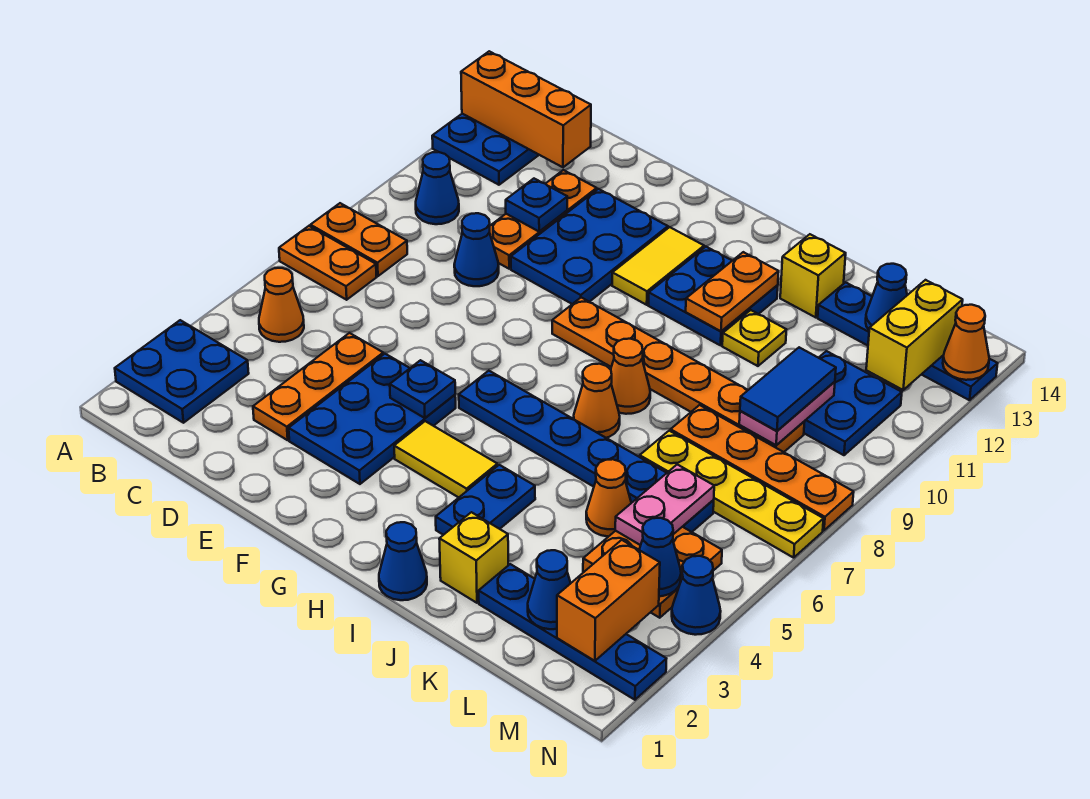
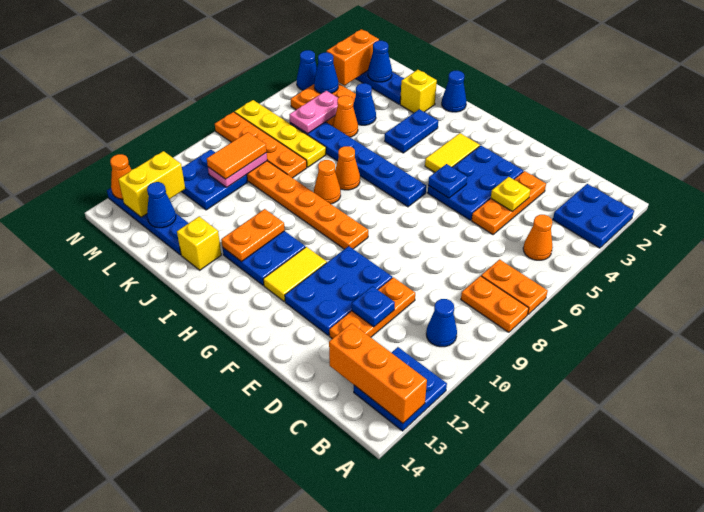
blue cone D9 level 1 -> blue cone K4 level 1
yellow tile G4:H4 level 1 -> yellow tile G3:G4 level 1
yellow plate J11 level 1 -> yellow plate D4 level 2
blue tile L9:L10 level 3 -> orange tile L9:L10 level 3

